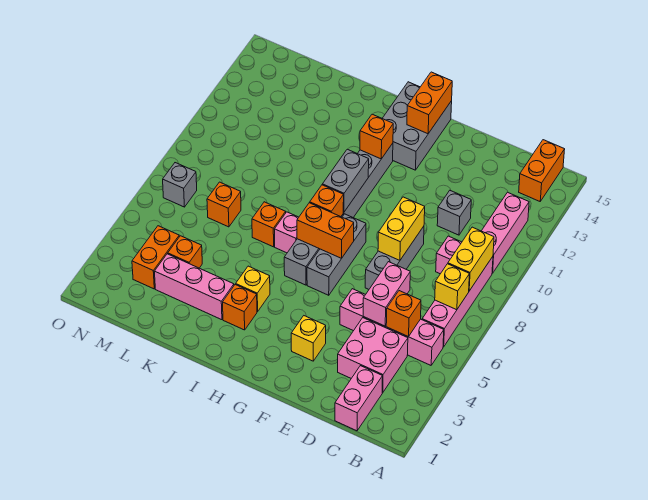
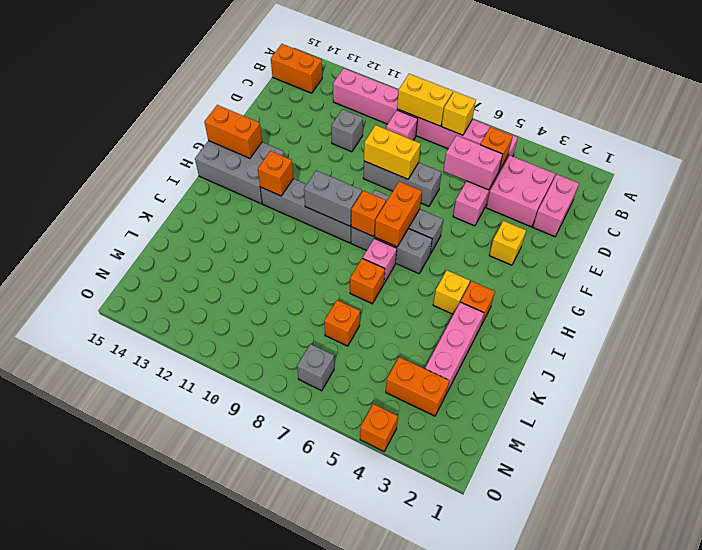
pink brick C1:C2 level 1 -> pink brick C2:D2 level 1
orange brick L4 level 1 -> orange brick O4 level 1

